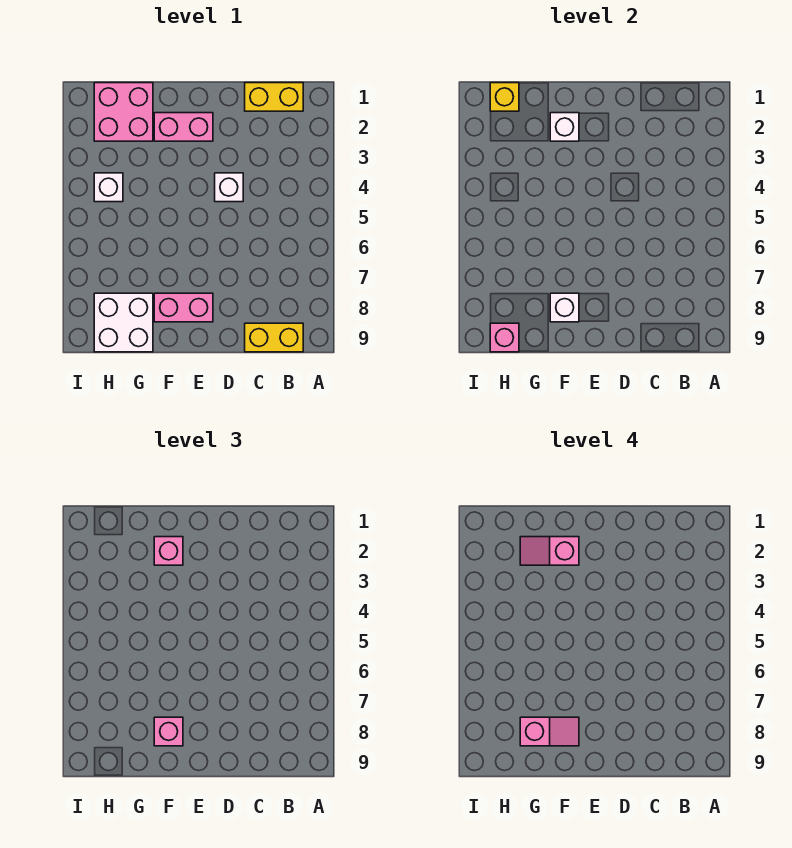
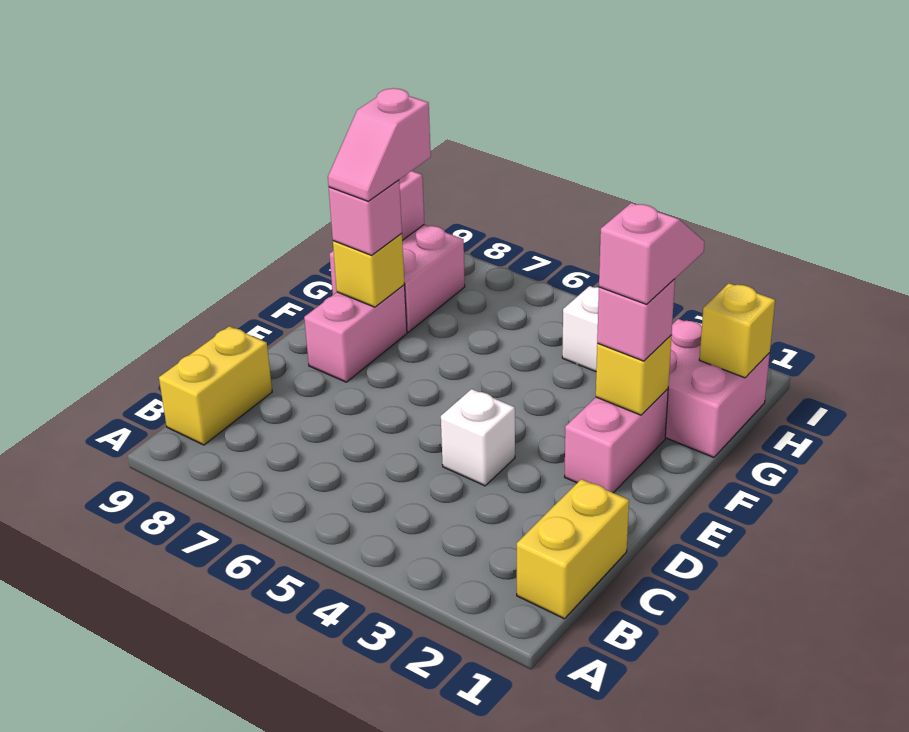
white brick F2 level 2 -> yellow brick F2 level 2
white brick F8 level 2 -> yellow brick F8 level 2
white brick G8:H9 level 1 -> pink brick G8:H9 level 1

